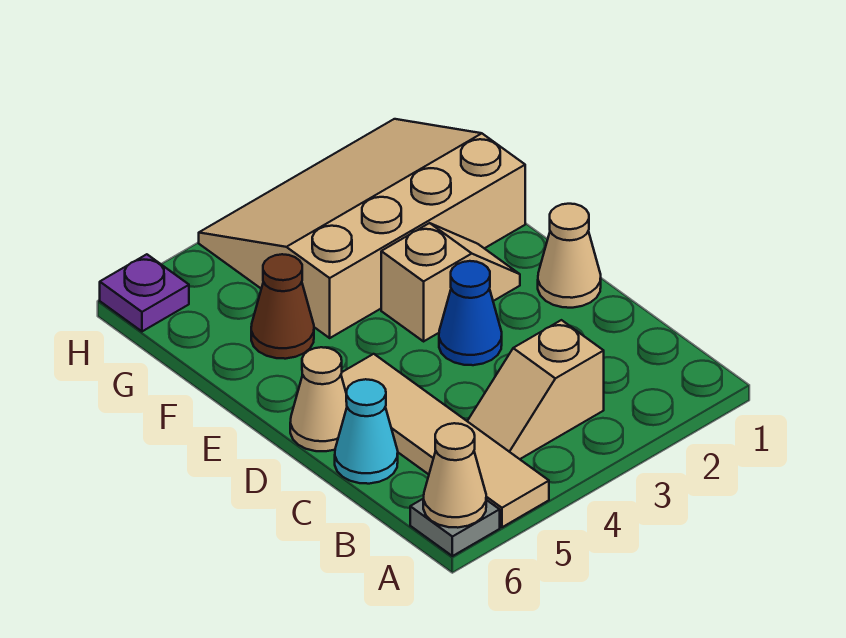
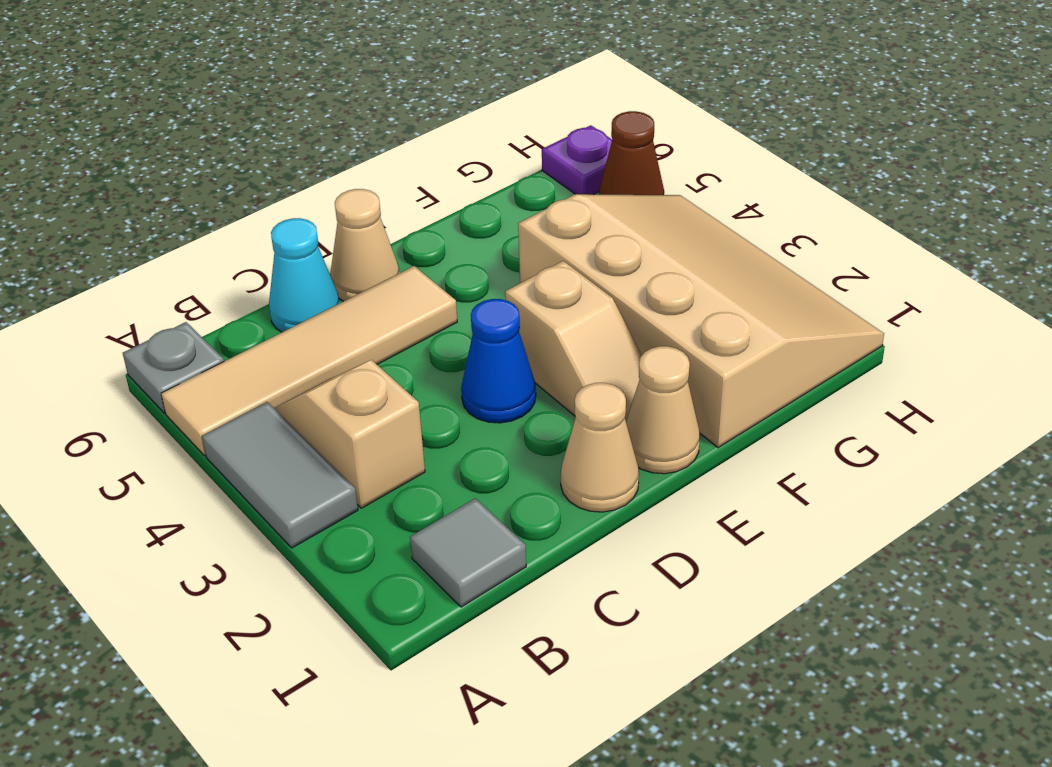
none -> grey tile A3:A4 level 1
tan cone A6 level 2 -> tan cone E1 level 1
none -> grey tile B1 level 1
brown cone F5 level 1 -> brown cone H5 level 1

